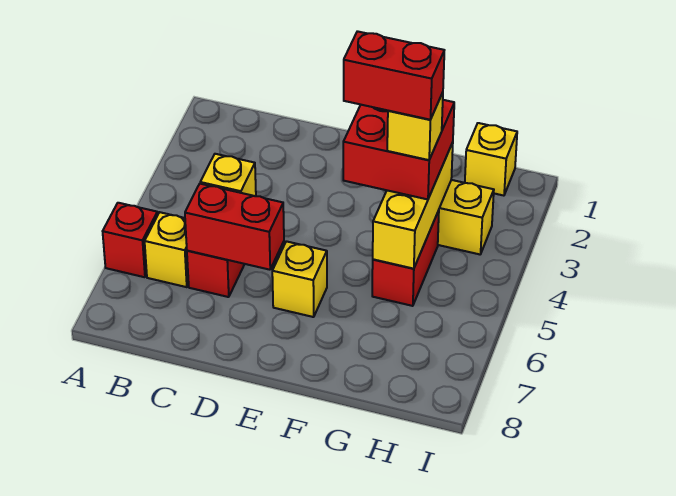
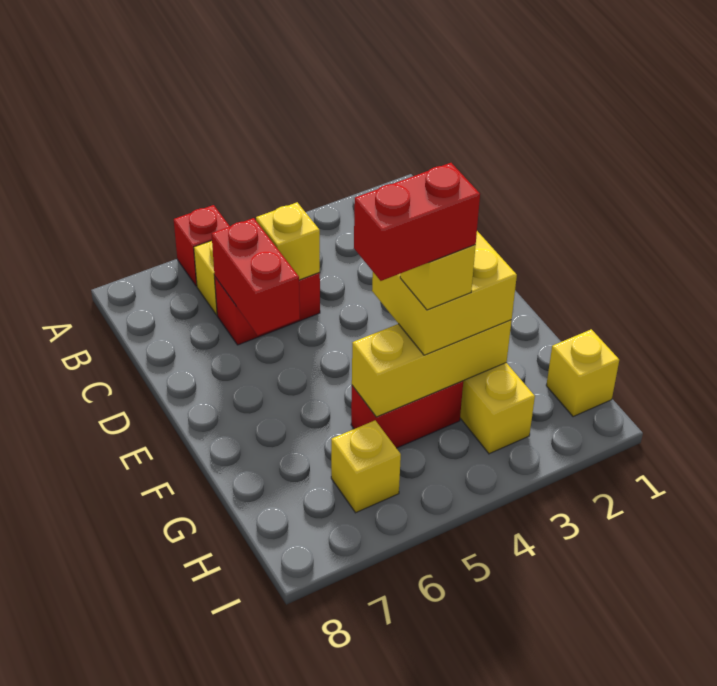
yellow brick E6 level 1 -> yellow brick H6 level 1
red brick F3:G4 level 3 -> yellow brick F3:G4 level 3
red brick F4:G4 level 5 -> red brick G4:G5 level 5

